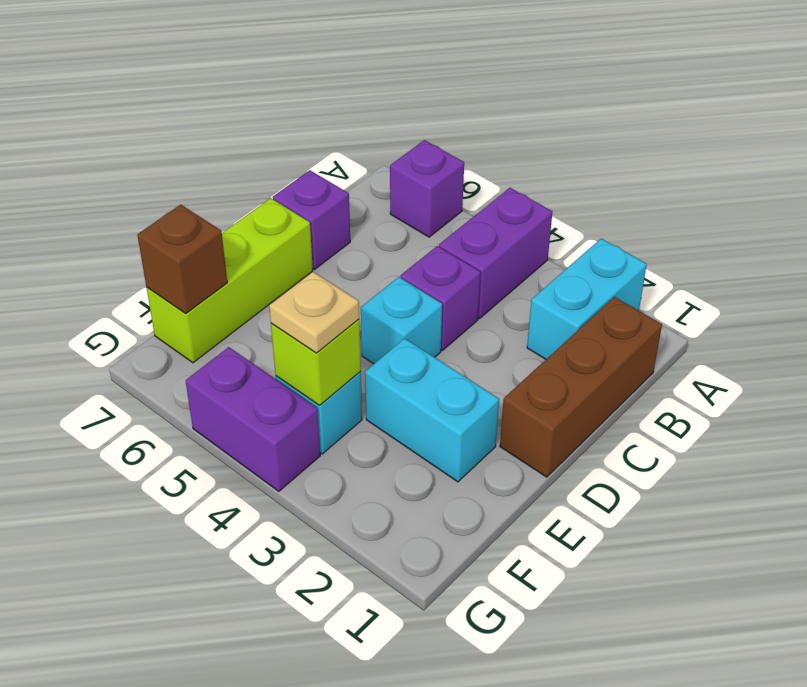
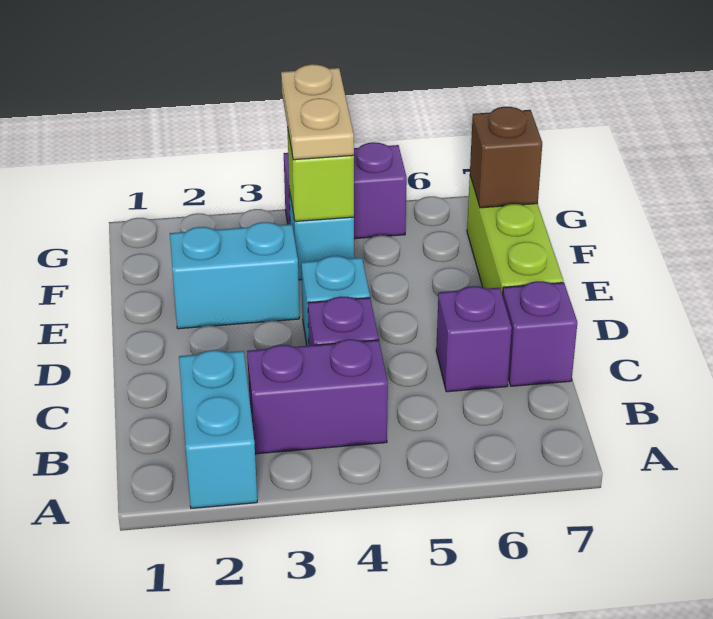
purple brick A4:B4 level 1 -> purple brick B3:B4 level 1
purple brick A6 level 1 -> purple brick C6 level 1
brown brick B1:D1 level 1 -> none
tan plate F4 level 3 -> tan plate F4:G4 level 3

